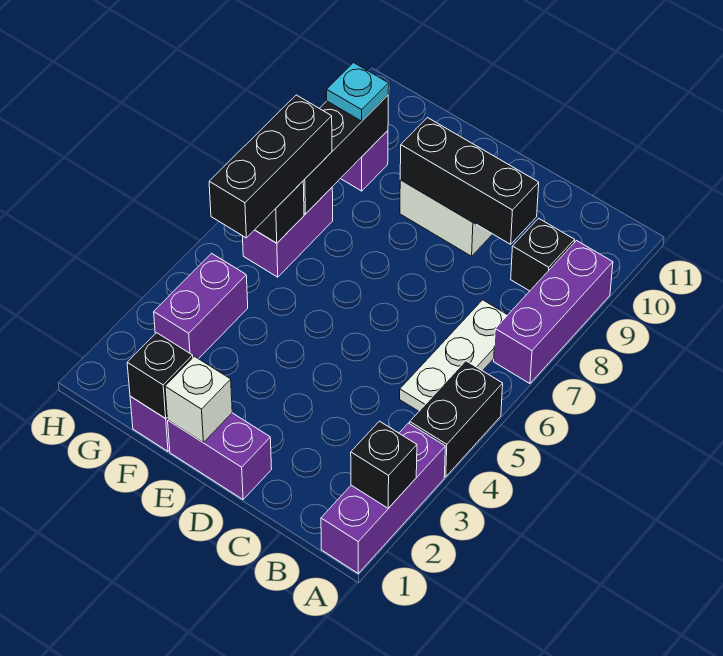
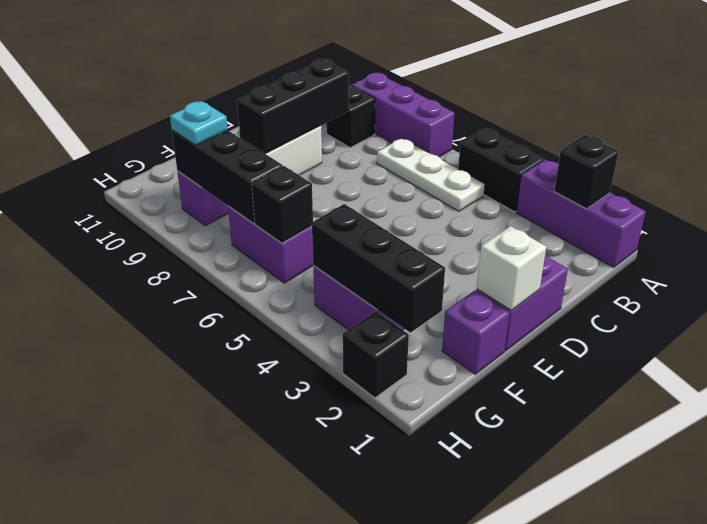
black brick F1 level 2 -> black brick H2 level 1
black brick G5:G7 level 3 -> black brick G2:G4 level 2

